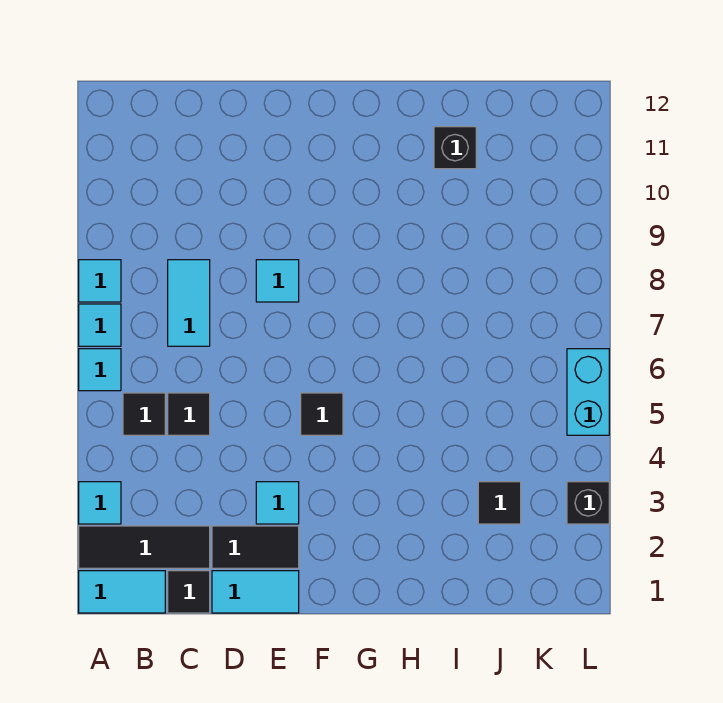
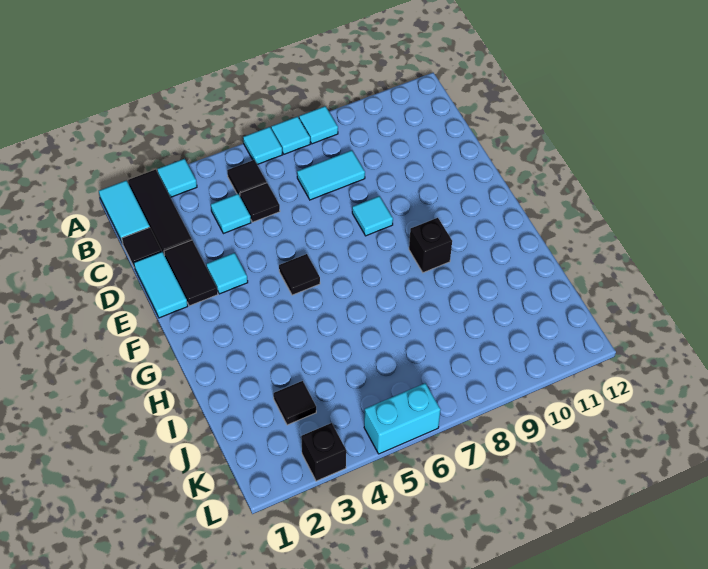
none -> cyan tile C4 level 1
black brick I11 level 1 -> black brick G9 level 1

